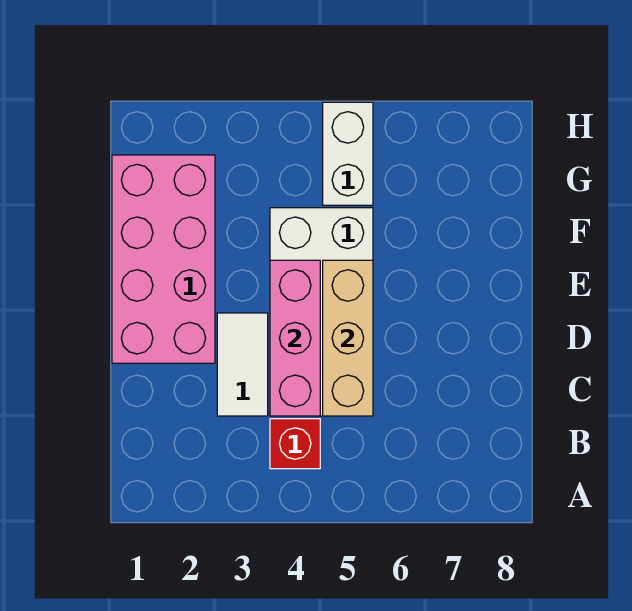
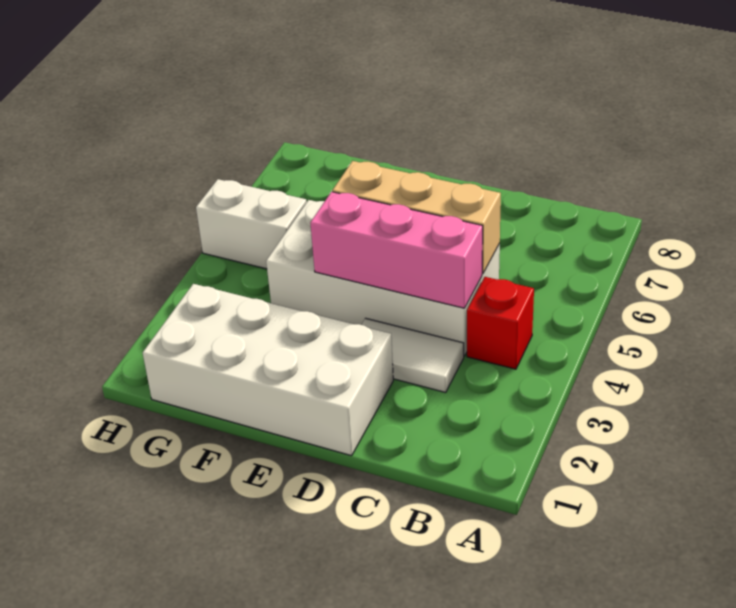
pink brick D1:G2 level 1 -> white brick D1:G2 level 1

